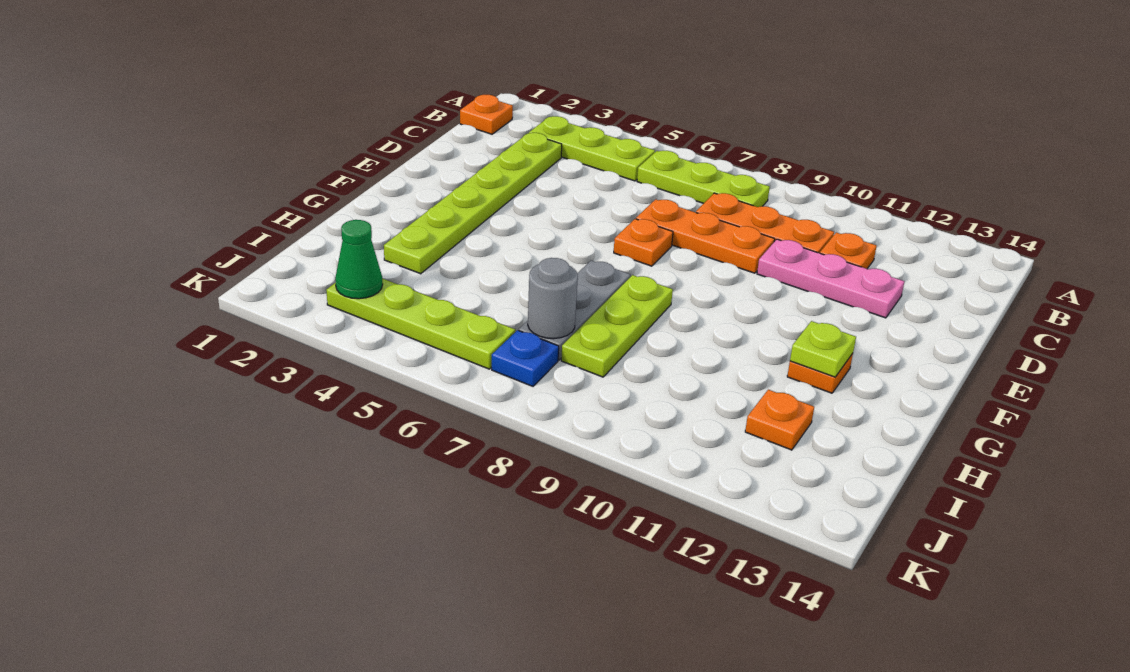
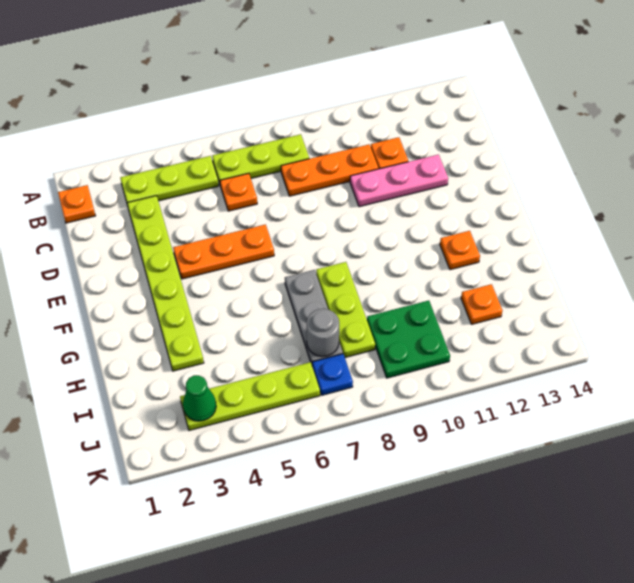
orange plate D7:D9 level 1 -> orange plate E4:E6 level 1
orange plate E7 level 1 -> orange plate C6 level 1
lime plate G12 level 2 -> none
none -> green plate I9:J10 level 1

